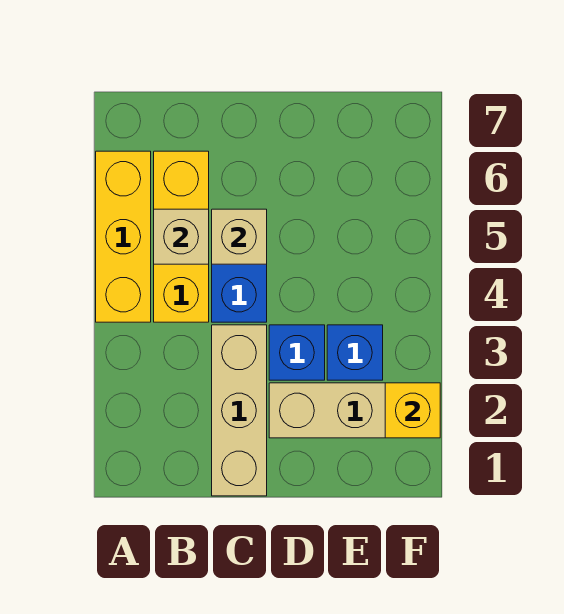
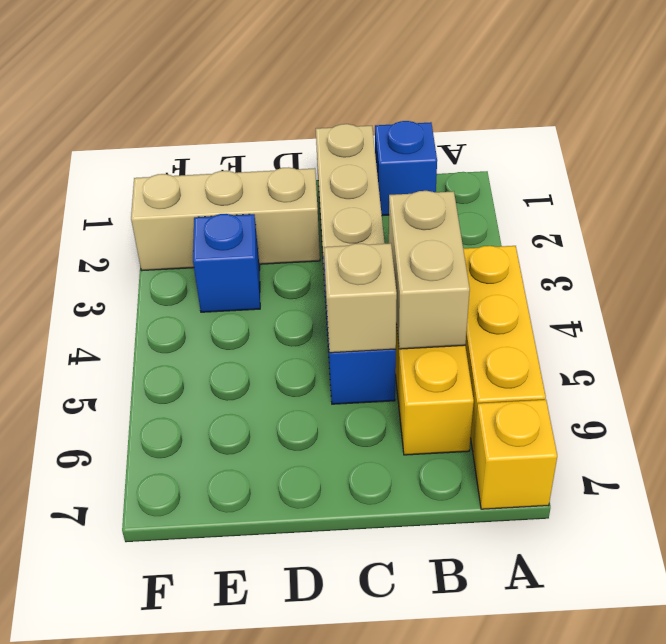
tan brick B5 level 2 -> tan brick B4:B5 level 2
blue brick D3 level 1 -> blue brick B1 level 1
yellow brick F2 level 2 -> yellow brick A7 level 1

